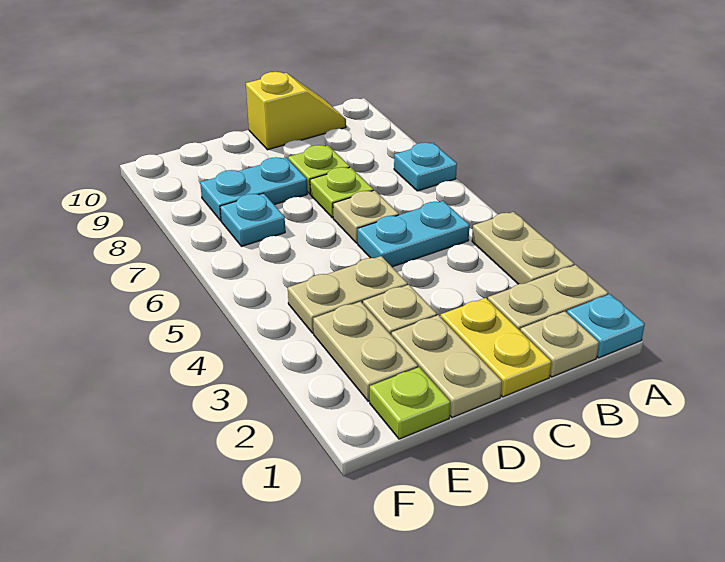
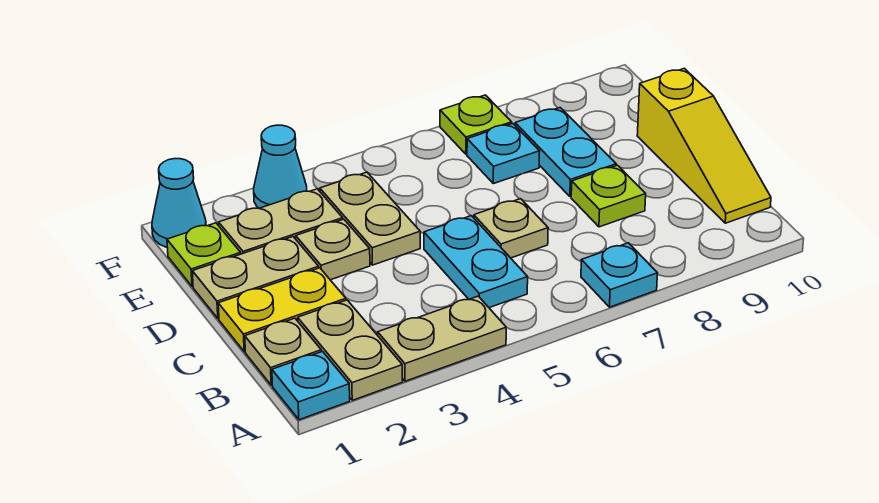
yellow slope B10:C10 level 1 top C -> yellow slope B10:D10 level 1 top D
lime plate C7 level 1 -> lime plate F7 level 1
none -> cyan cone F1 level 1
none -> cyan cone F3 level 1

